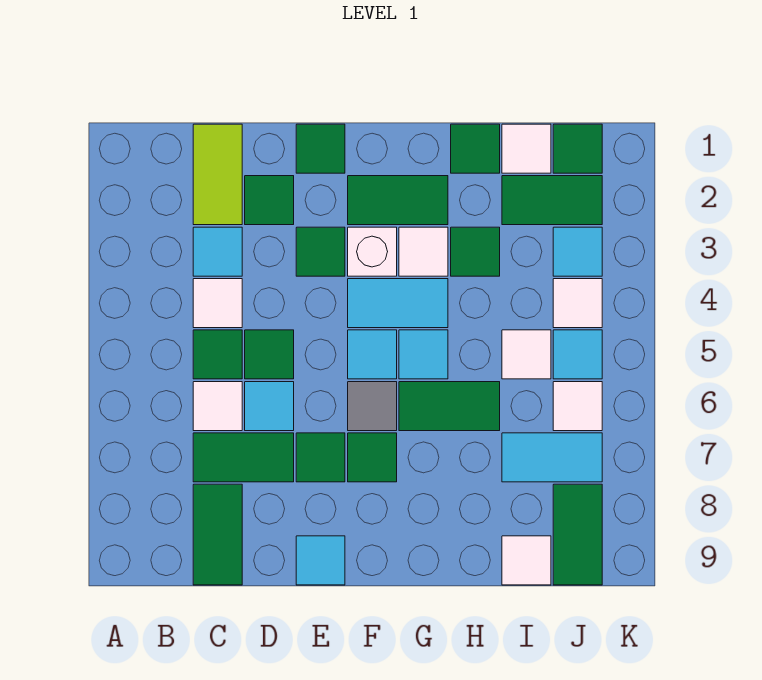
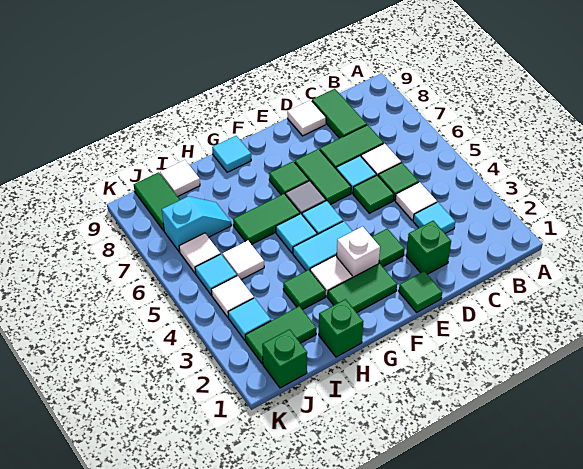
lime tile C1:C2 level 1 -> none
green tile D2 level 1 -> green brick D2 level 1
green tile E7 level 1 -> green tile E6:E7 level 1
cyan tile E9 level 1 -> cyan tile G9 level 1
green tile H1 level 1 -> green brick H1 level 1
white tile I1 level 1 -> white tile D9 level 1
cyan tile I7:J7 level 1 -> cyan slope I7:J7 level 1 top J
green tile J1 level 1 -> green brick J1 level 1

